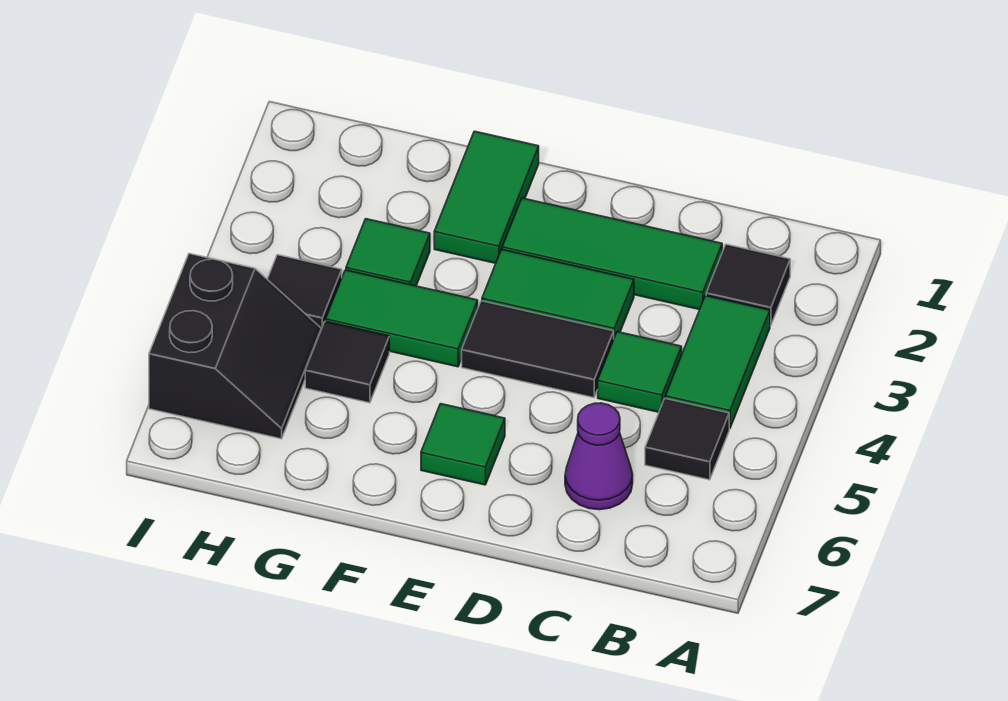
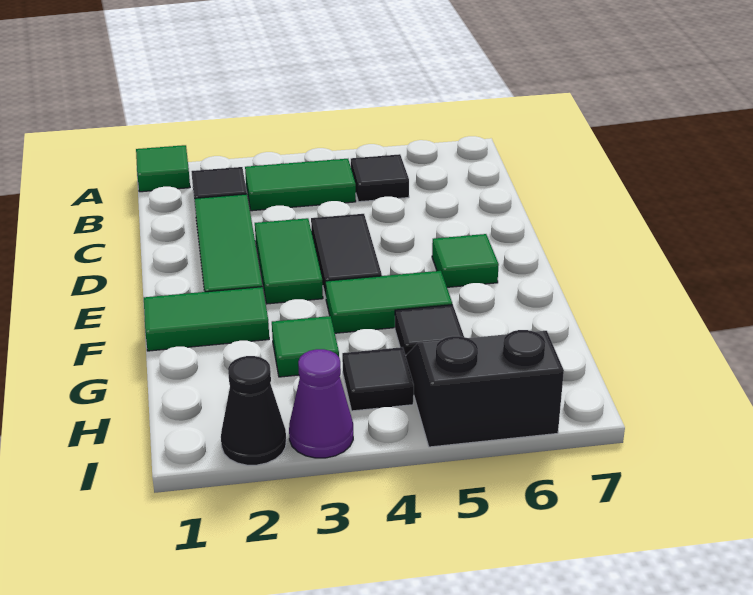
green tile C4 level 1 -> green tile A1 level 1
purple cone C6 level 1 -> purple cone I3 level 1
green tile F4:G4 level 1 -> green tile F4:F5 level 1
none -> black cone I2 level 1

